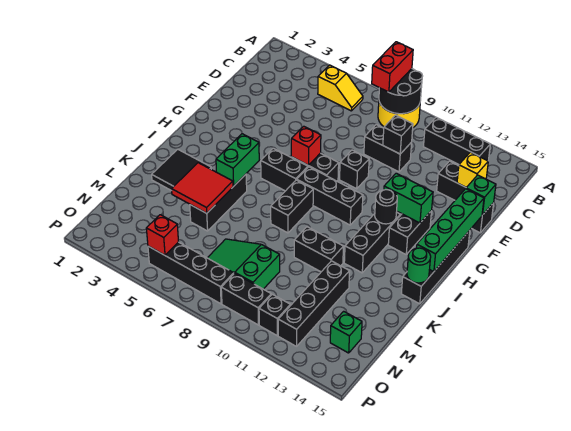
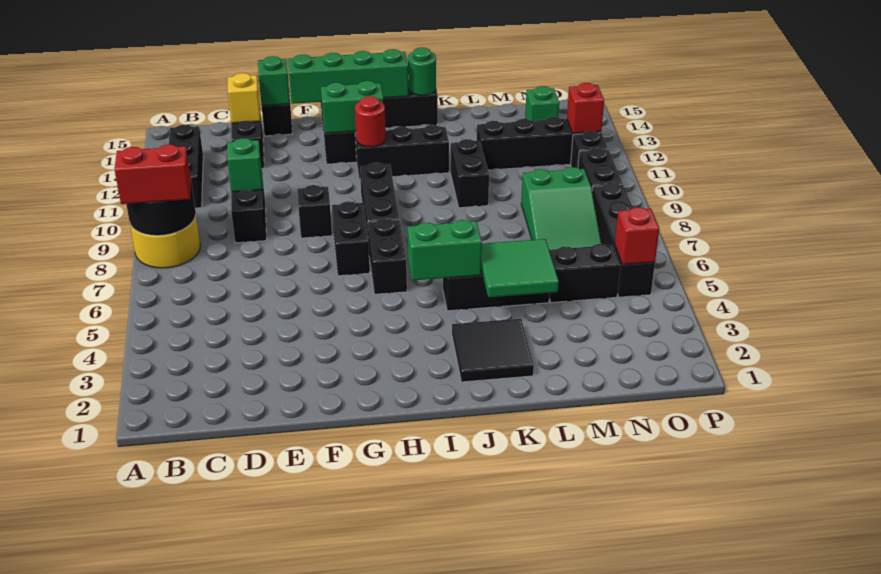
yellow slope B5:B6 level 1 top 5 -> none
black brick D10 level 2 -> green brick D10 level 2
red brick G7 level 2 -> red brick O12 level 2
green brick G12:G13 level 2 -> green brick G13:H13 level 2
black round brick H12 level 2 -> red round brick H12 level 2
black brick I8:J8 level 1 -> black brick M5:N5 level 1
red tile K4:L5 level 2 -> green tile K4:L5 level 2

